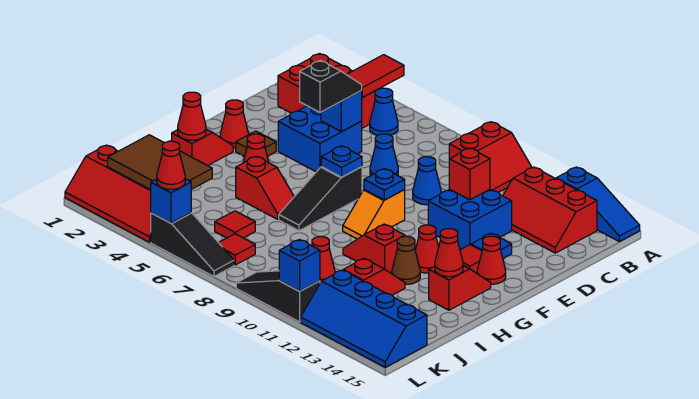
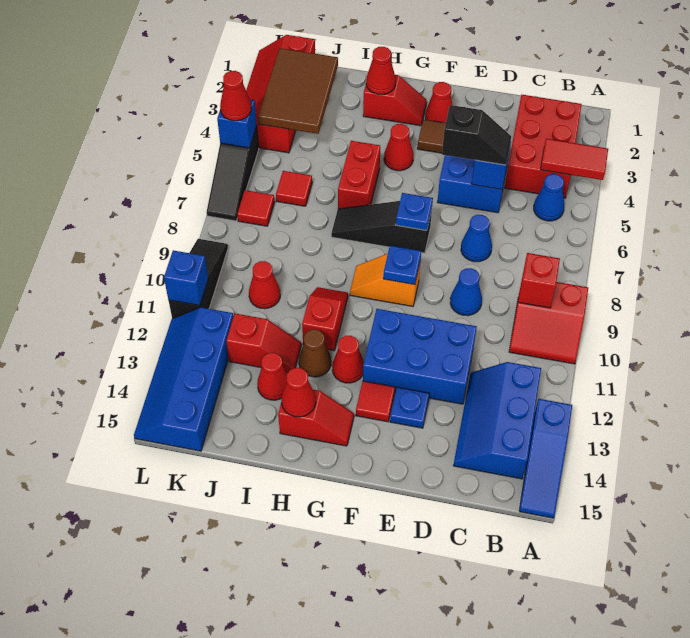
red slope B12:C14 level 1 top B -> blue slope B12:C14 level 1 top B
blue brick D11:E12 level 1 -> blue brick D11:F12 level 1
red brick D11 level 2 -> red brick B9 level 2
red cone F14 level 1 -> red cone I13 level 1
red slope H5:H6 level 1 top 5 -> red brick H5:H6 level 1

